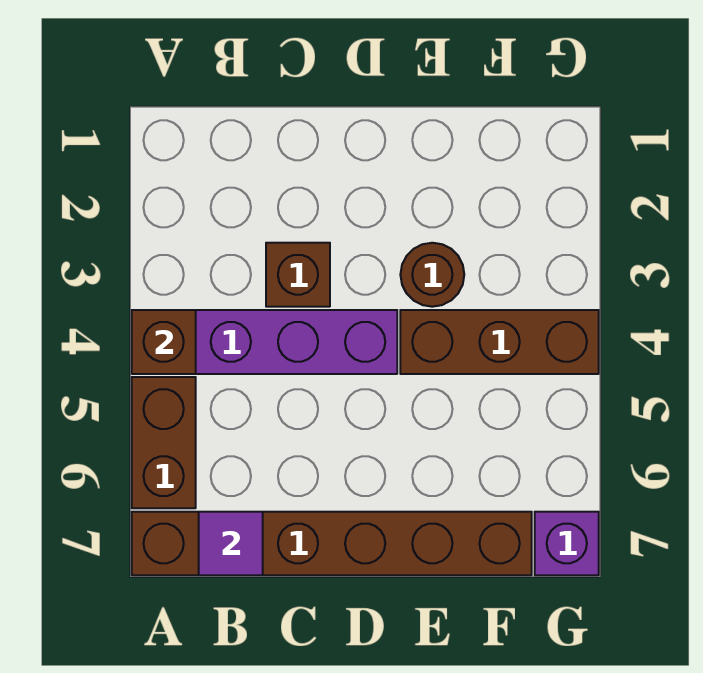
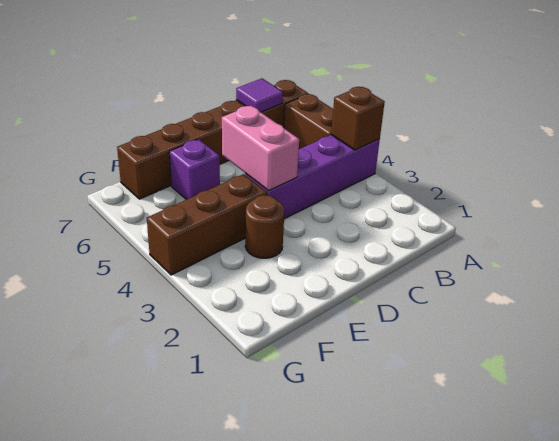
brown brick C3 level 1 -> none
none -> pink brick D4:D5 level 2
purple brick G7 level 1 -> purple brick E6 level 1

